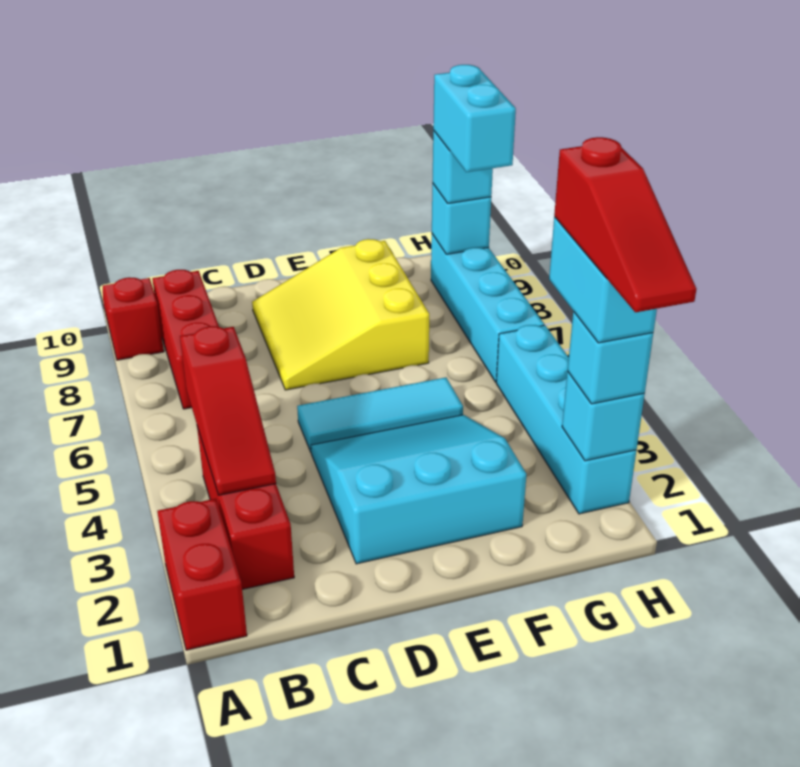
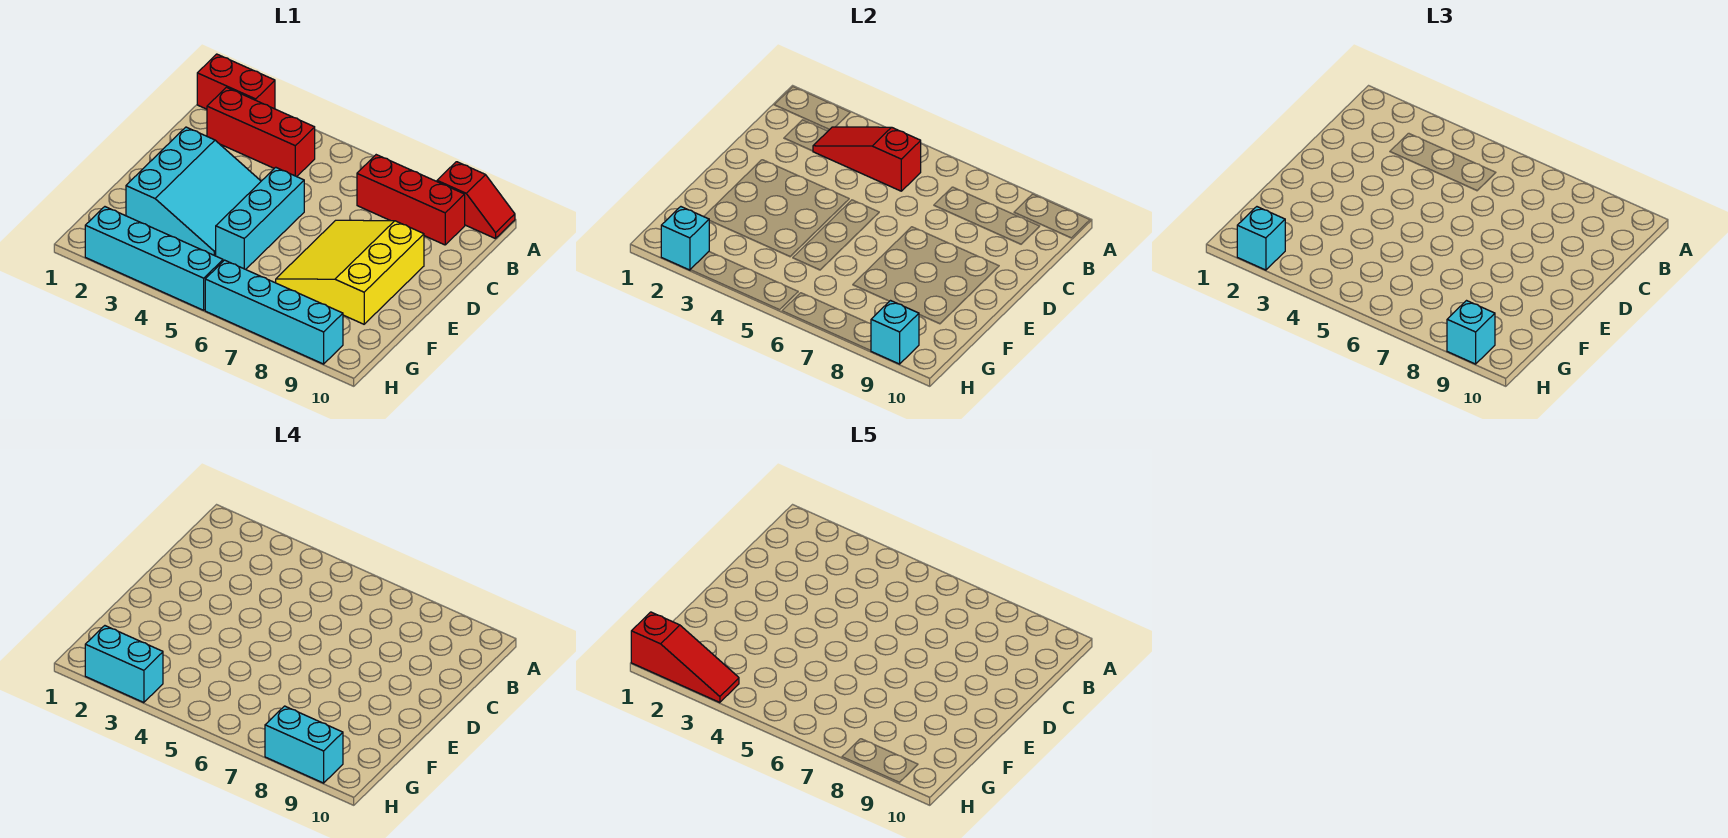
cyan tile D5:F5 level 1 -> cyan brick D5:F5 level 1
yellow slope D7:F9 level 1 top F -> yellow slope D7:F9 level 1 top 9
red slope H1:H3 level 5 top 3 -> red slope H1:H3 level 5 top 1

